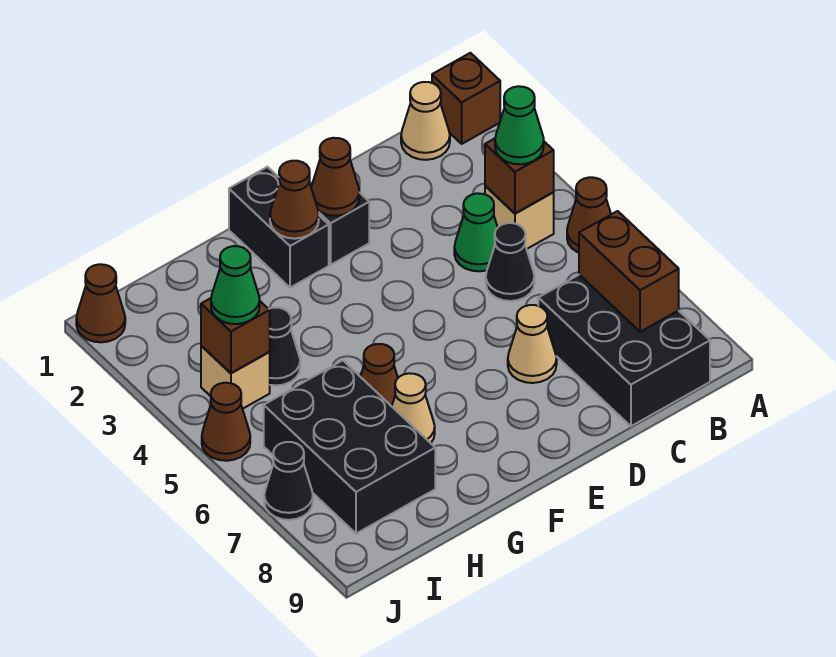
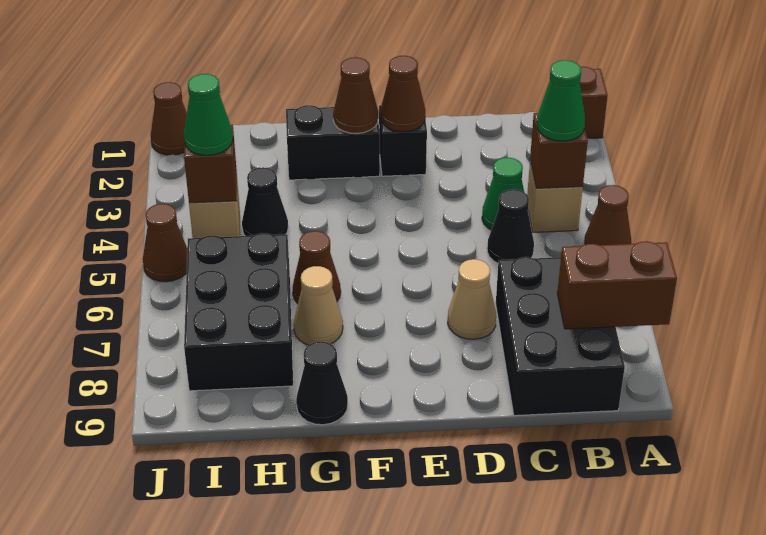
tan cone B1 level 1 -> none
brown brick B7:B8 level 2 -> brown brick A8:B8 level 2
black brick F1:F2 level 1 -> black brick F2:G2 level 1
black cone J7 level 1 -> black cone G9 level 1

